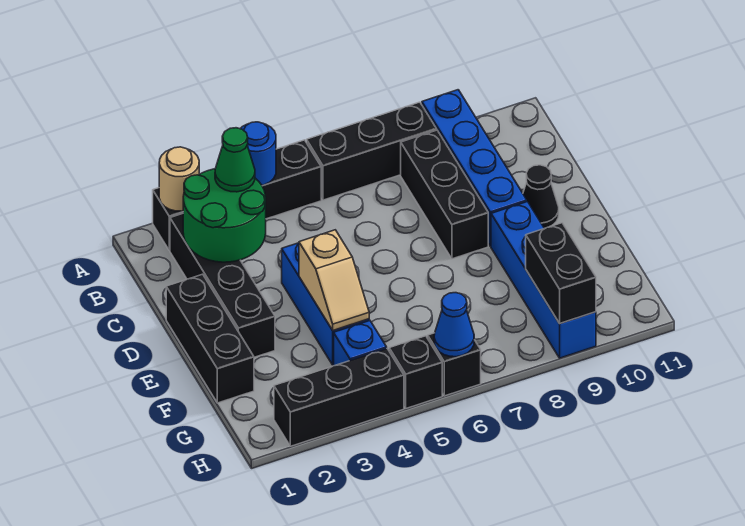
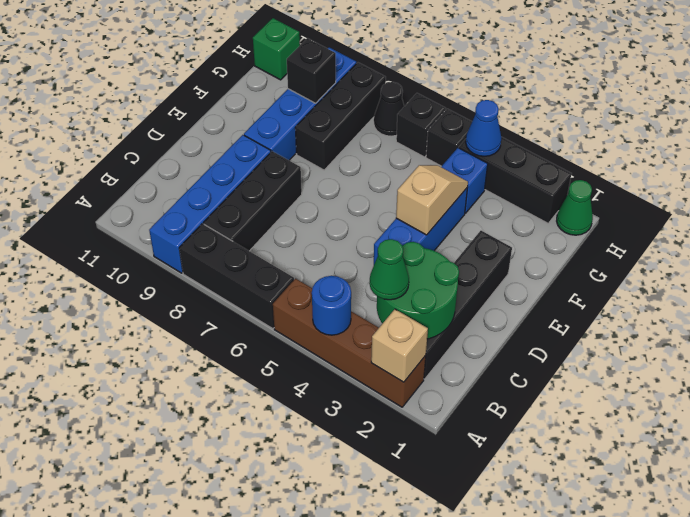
black brick A2:A5 level 1 -> brown brick A2:A5 level 1
tan round brick A2 level 2 -> tan brick A2 level 2
black brick D1:F1 level 1 -> black brick F8:H8 level 1
black cone D10 level 1 -> black cone H7 level 1
black brick G9:H9 level 2 -> black brick G9 level 2
none -> green cone H1 level 1
blue cone H6 level 2 -> blue cone H4 level 2
none -> green brick H11 level 1

